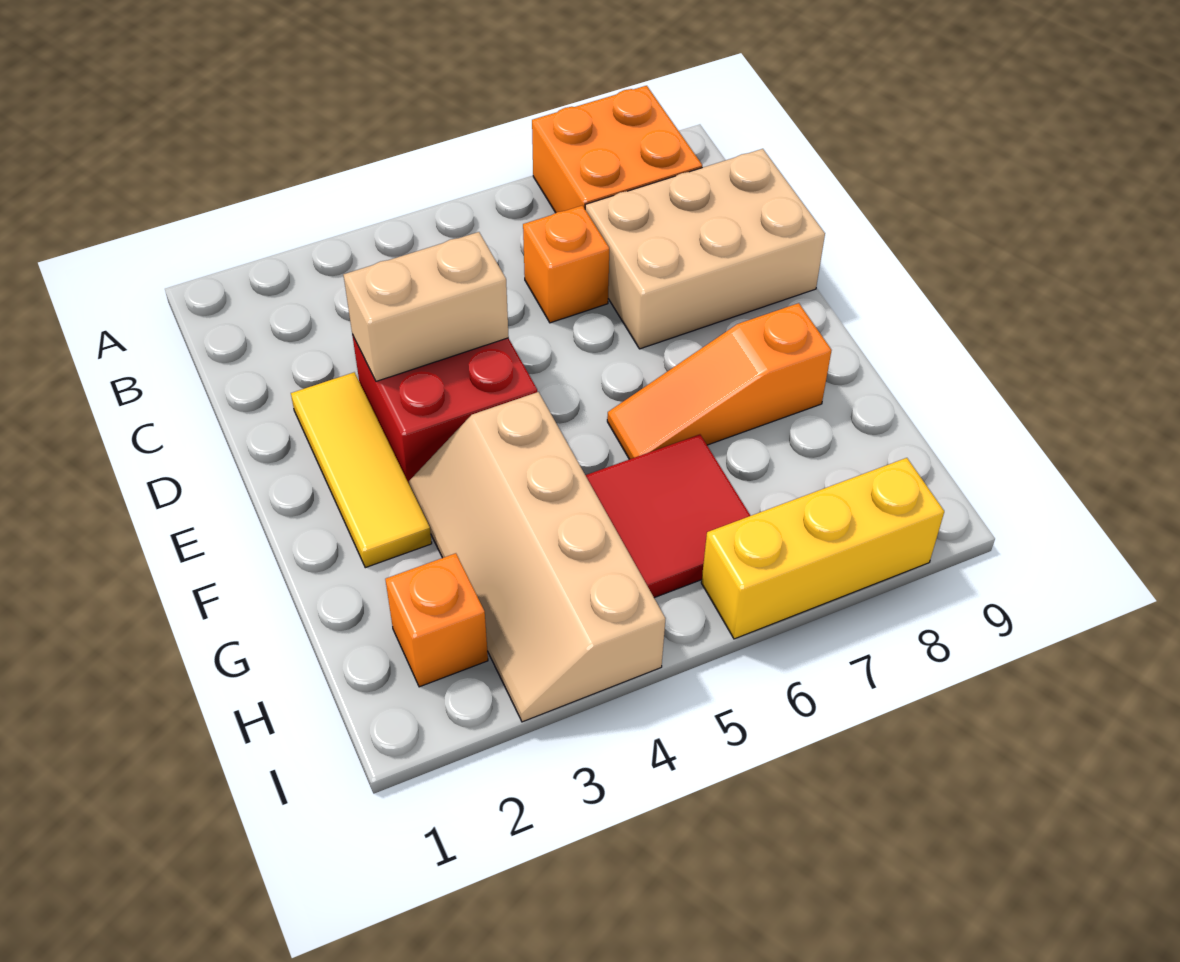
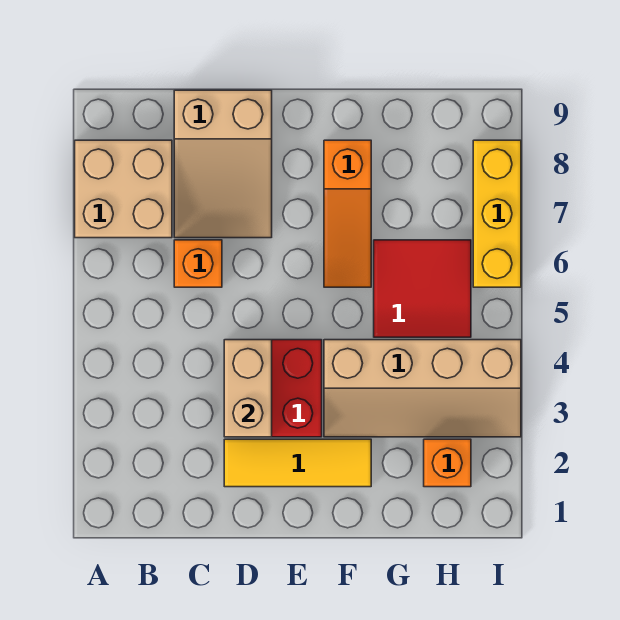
orange brick A7:B8 level 1 -> tan brick A7:B8 level 1
tan brick C7:D9 level 1 -> tan slope C7:D9 level 1 top 9

